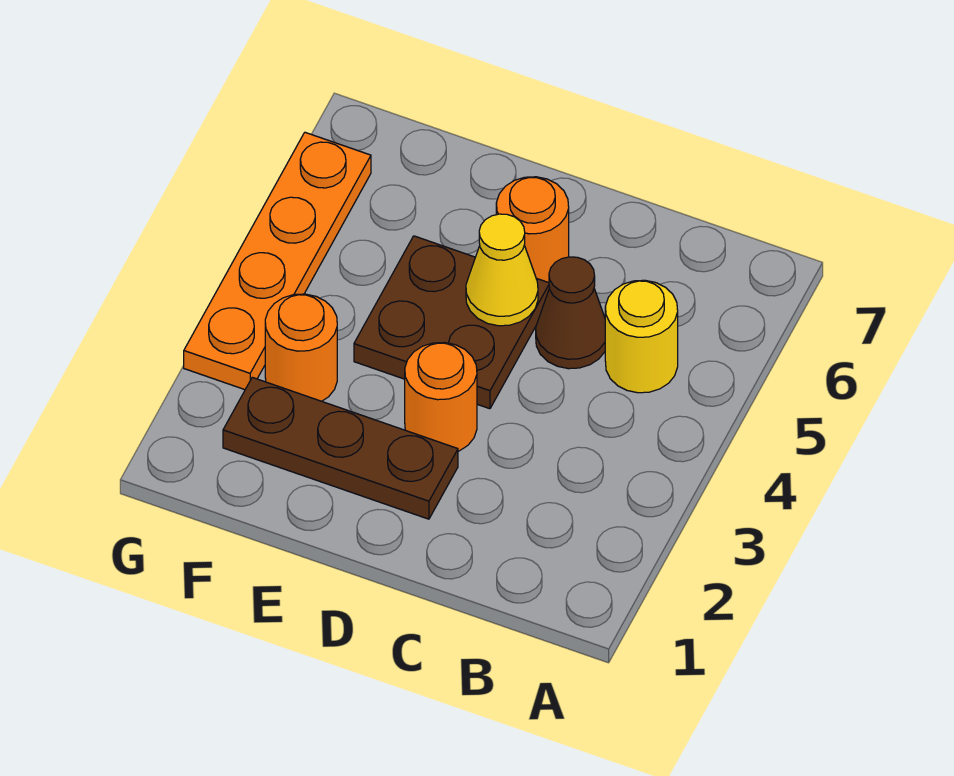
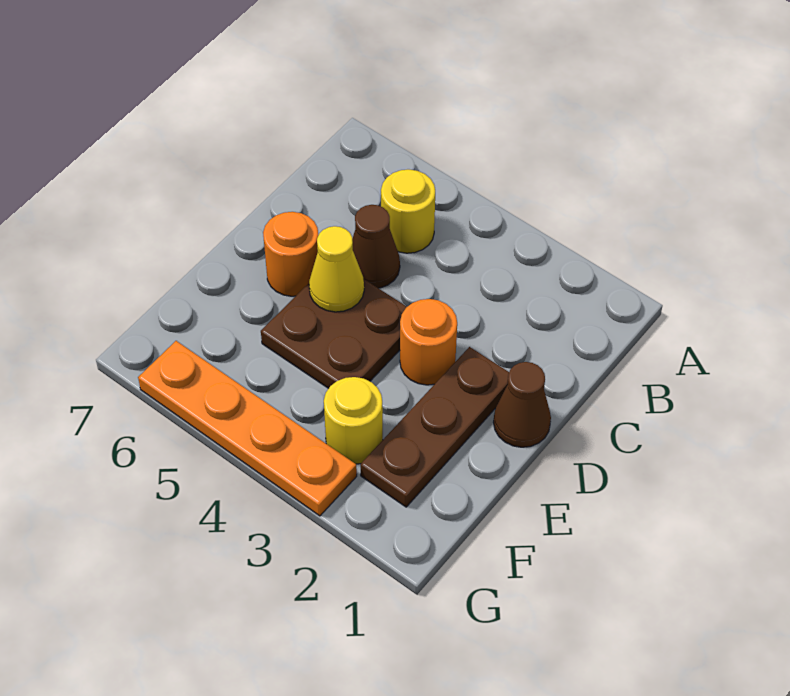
none -> brown cone D1 level 1
orange round brick F3 level 1 -> yellow round brick F3 level 1

